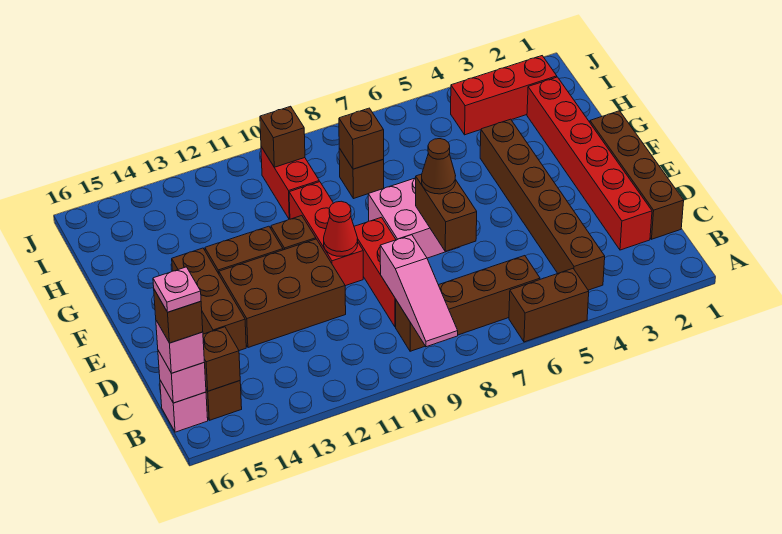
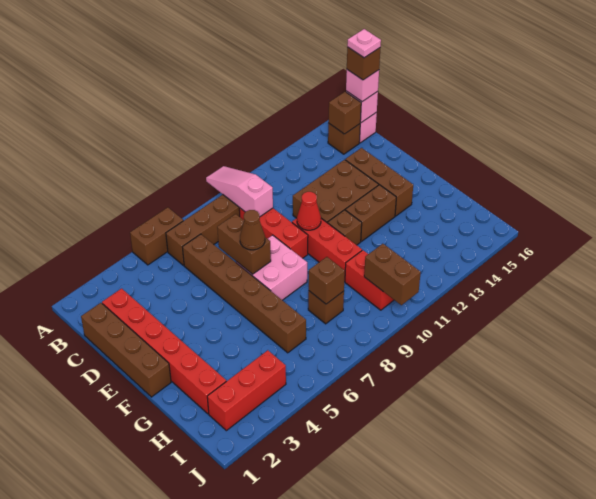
brown brick B4:G4 level 1 -> brown brick C6:H6 level 1
brown brick I10 level 2 -> brown brick I10:J10 level 2

